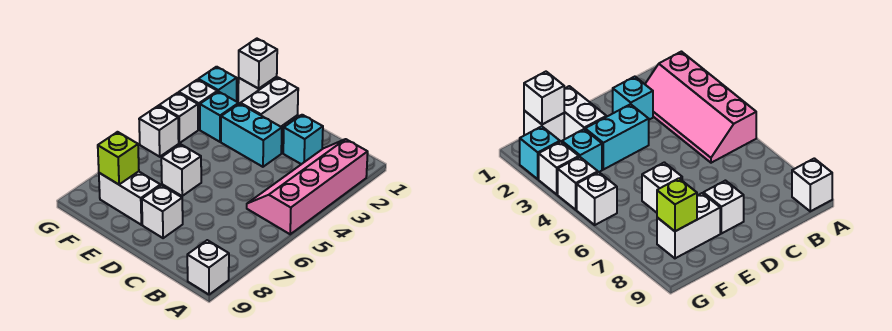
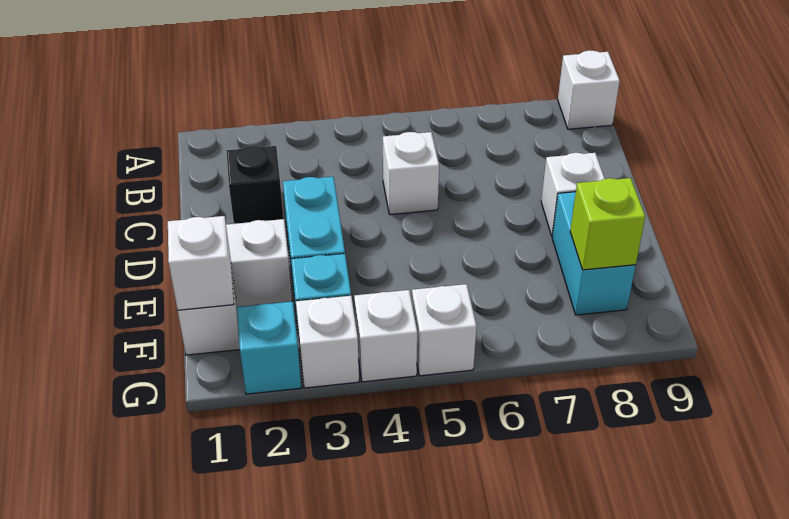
pink slope A2:B5 level 1 top A -> none
cyan brick C2 level 1 -> black brick C2 level 1
white brick E6 level 1 -> white brick C5 level 1
white brick E8:F8 level 1 -> cyan brick E8:F8 level 1

